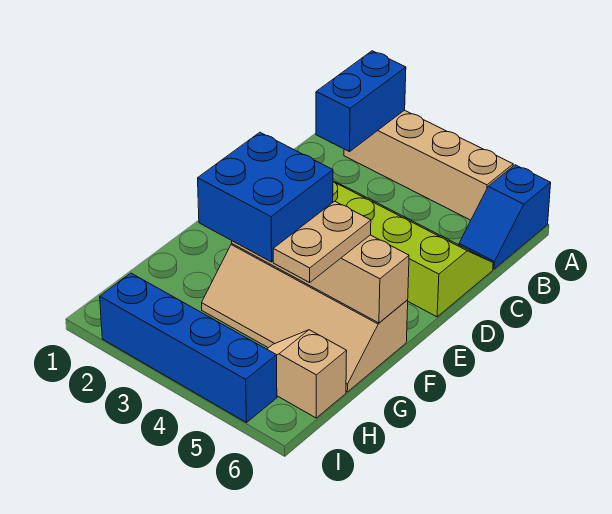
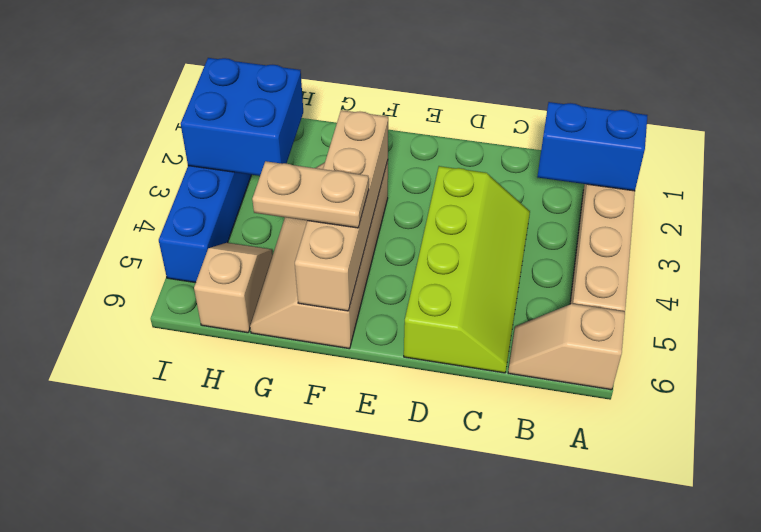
blue slope A6:B6 level 1 top A -> tan slope A6:B6 level 1 top A
blue brick F3:G4 level 3 -> blue brick H2:I3 level 2

